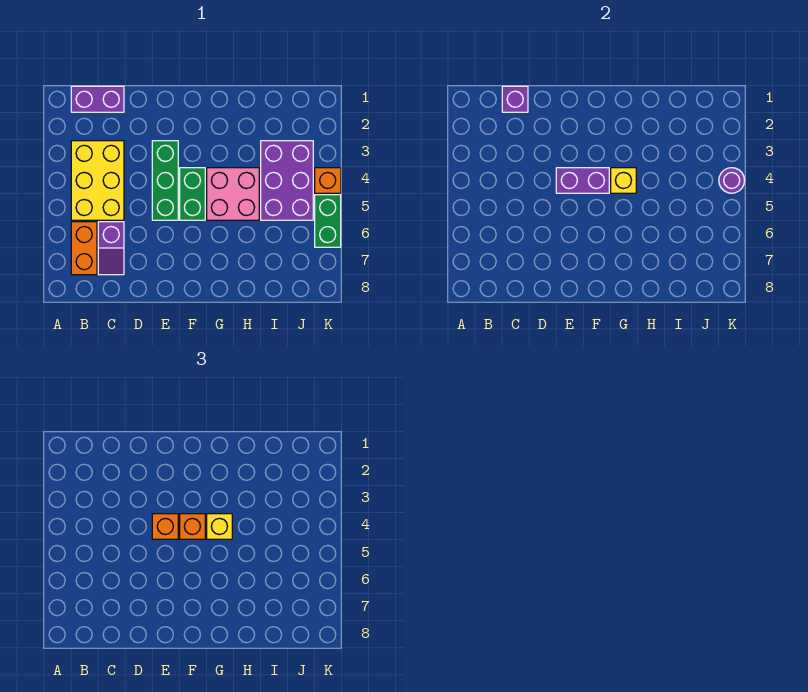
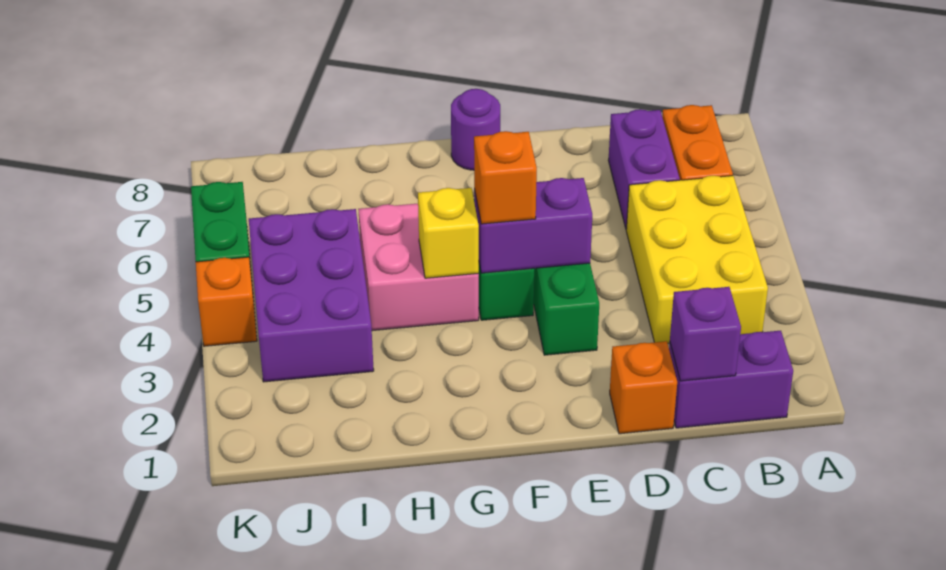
purple slope C6:C7 level 1 top 6 -> purple brick C6:C7 level 1
orange brick E4 level 3 -> orange brick D1 level 1
yellow brick G4 level 3 -> none
purple round brick K4 level 2 -> purple round brick F8 level 1

